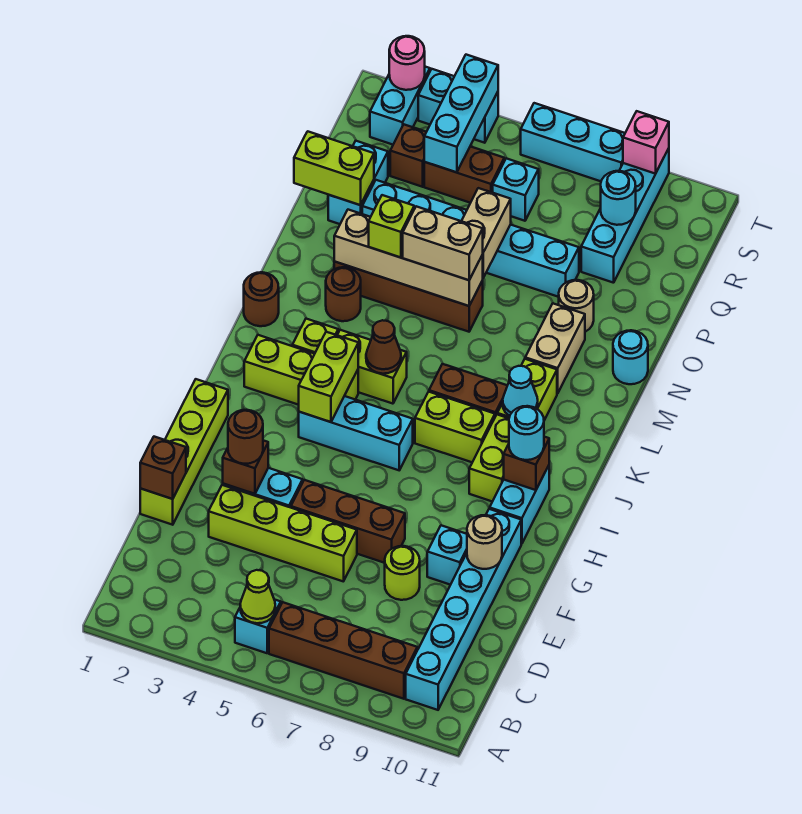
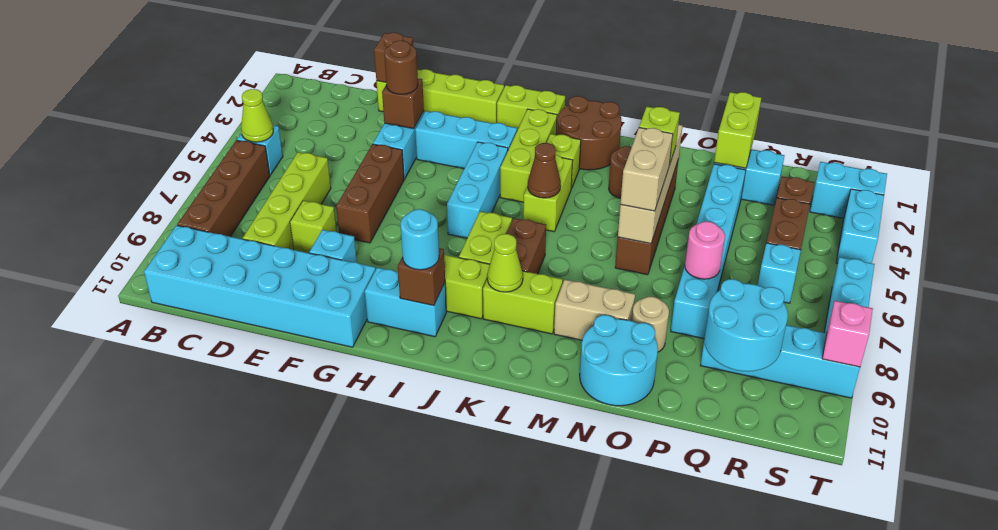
cyan brick B10:G10 level 1 -> cyan brick B10:G11 level 1
lime brick E3:E6 level 1 -> lime brick D6:D9 level 1
lime round brick E8 level 1 -> lime brick E8 level 1
tan round brick F10 level 2 -> none
lime brick I4:J4 level 2 -> lime brick I1:J1 level 1
cyan cone K9 level 2 -> lime cone K9 level 2
brown round brick L1 level 1 -> brown round brick K1:L2 level 1
cyan round brick N11 level 1 -> cyan round brick N10:O11 level 1
tan brick O6:P6 level 2 -> none
cyan brick R4:T4 level 2 -> cyan brick G3:I3 level 1
cyan round brick R9 level 2 -> cyan round brick Q9:R10 level 2
pink round brick T2 level 2 -> pink round brick P7 level 2

